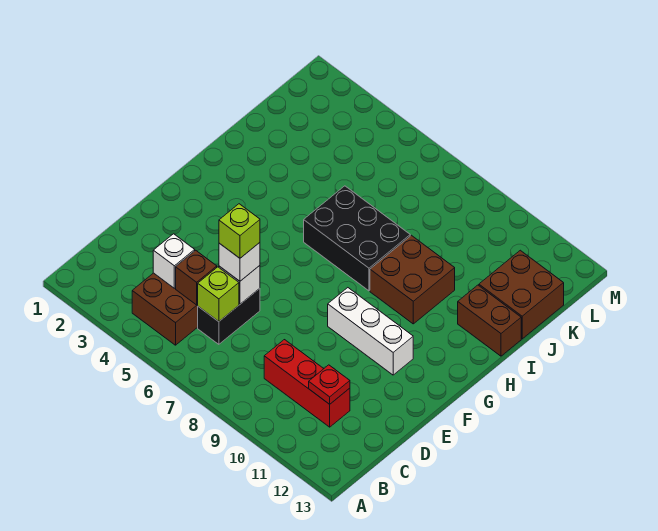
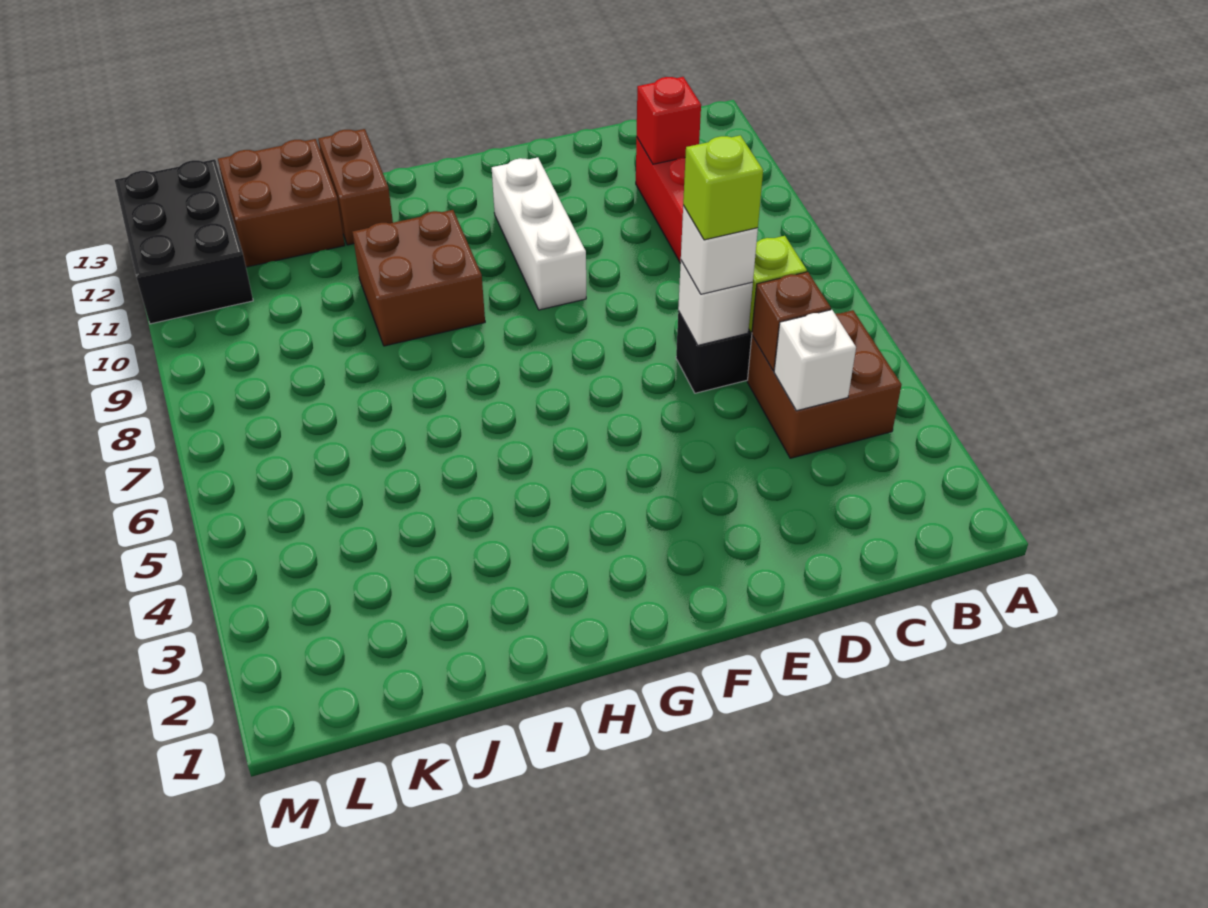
red plate C11 level 2 -> red brick C11 level 2
black brick H6:I8 level 1 -> black brick L11:M13 level 1

